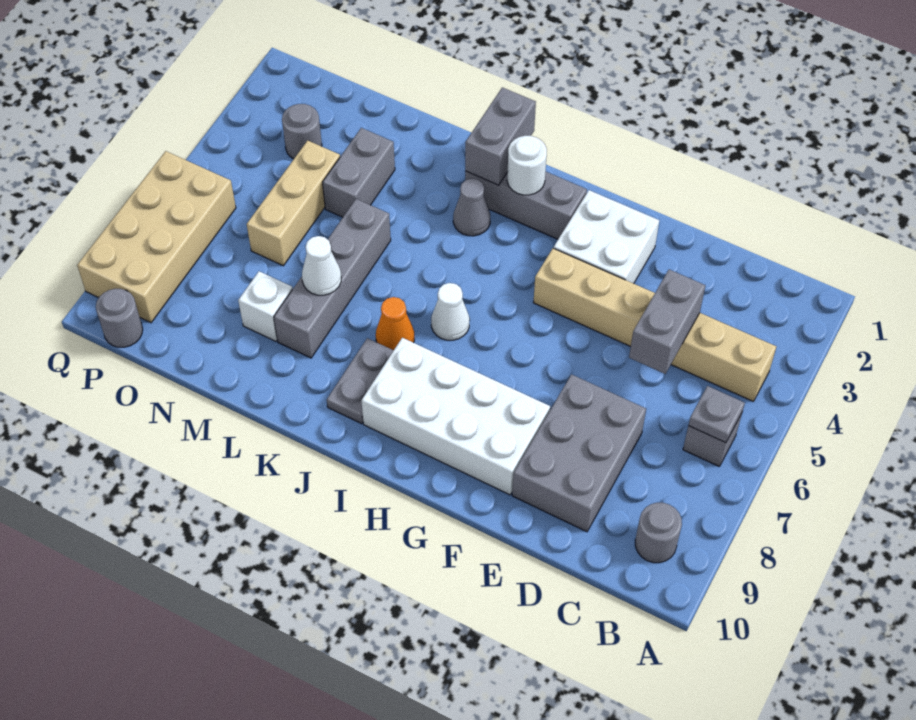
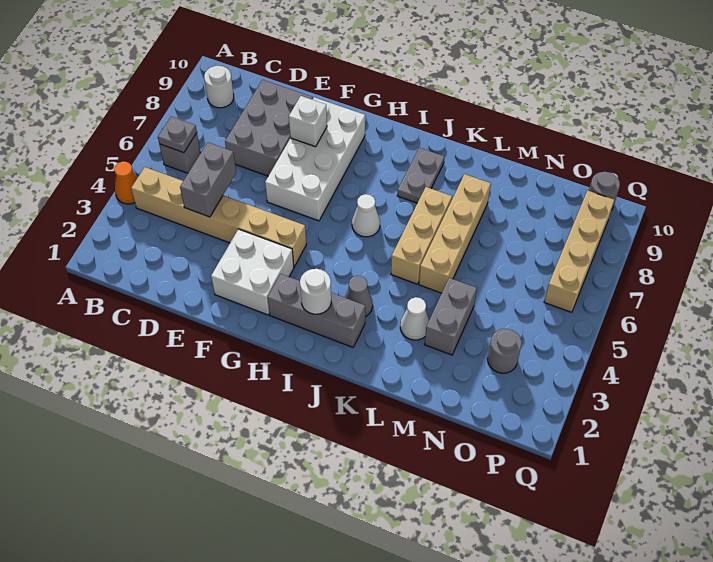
grey round brick B9 level 1 -> white round brick B9 level 1
white brick F8:I9 level 1 -> white brick F6:G9 level 1
grey brick J1:J2 level 2 -> none
orange cone J7 level 1 -> orange cone A4 level 1
grey brick L5:L8 level 1 -> tan brick L5:L8 level 1
white cone L7 level 2 -> white cone L3 level 1
white brick M8 level 1 -> white brick F8 level 2
tan brick N4:N6 level 1 -> tan brick K5:K7 level 1
tan brick P6:Q9 level 1 -> tan brick P6:P9 level 1

